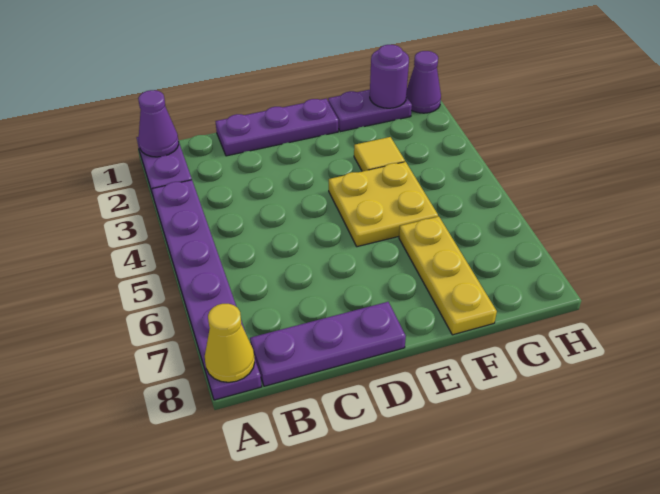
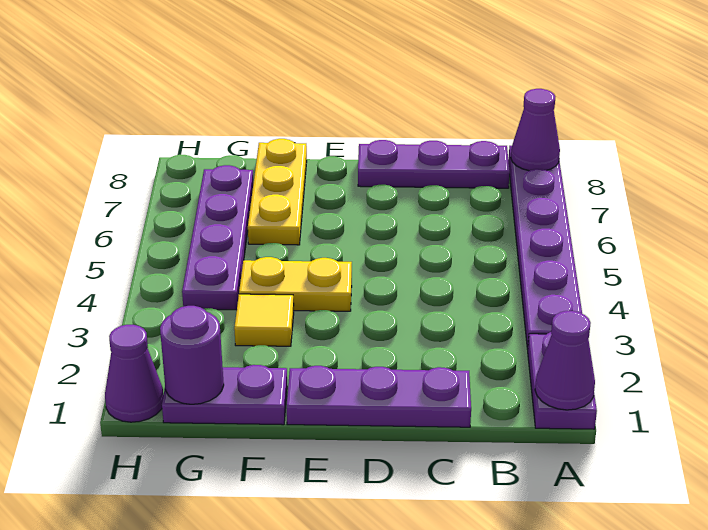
yellow cone A8 level 2 -> purple cone A8 level 2
yellow plate E4:F5 level 1 -> yellow plate E4:F4 level 1
none -> purple plate G4:G7 level 1

